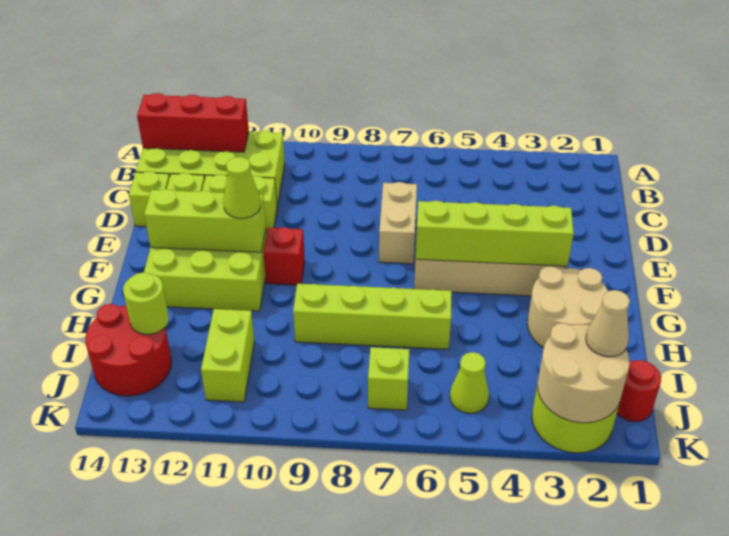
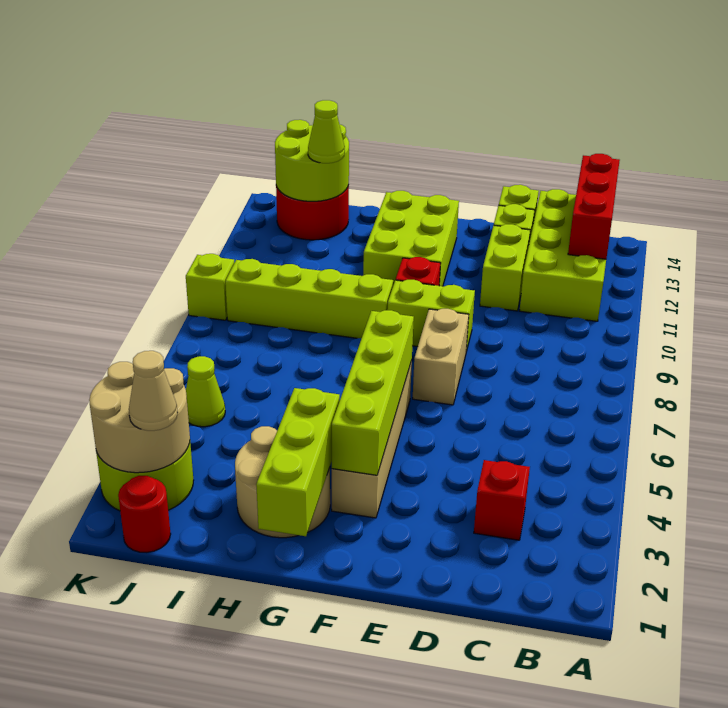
none -> red brick C3 level 1
tan brick D7:E7 level 1 -> tan brick E7:E8 level 1
lime brick F11:F13 level 2 -> lime brick G1:G3 level 2
lime cone F11 level 3 -> lime cone I13 level 3
lime brick H6:H9 level 1 -> lime brick G9:J9 level 1
lime brick I11:J11 level 1 -> lime brick E9:F9 level 1
lime round brick I13 level 2 -> lime round brick I13:J14 level 2
lime brick J7 level 1 -> lime brick K9 level 1

